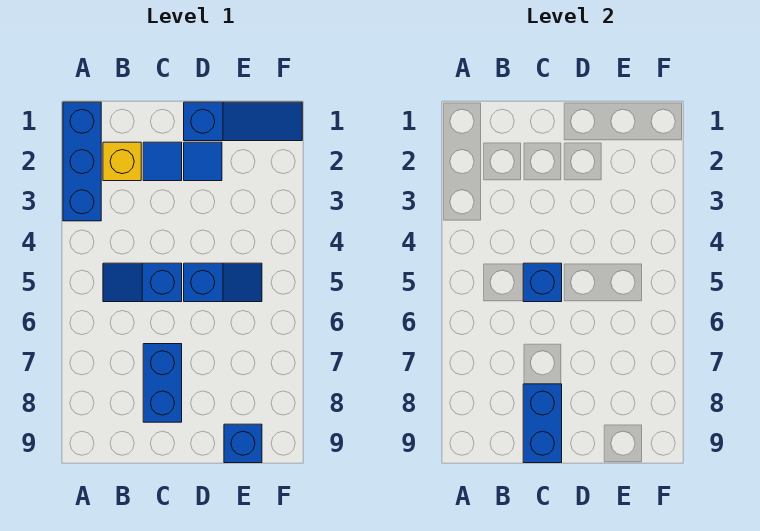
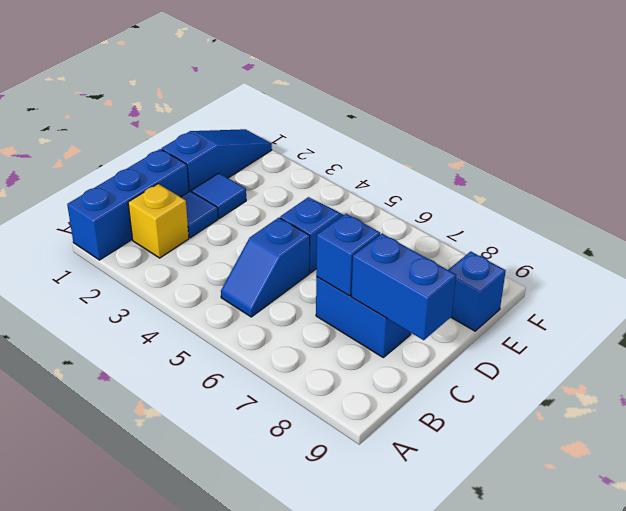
blue brick A1:A3 level 1 -> blue brick A1:C1 level 1
blue brick C5 level 2 -> blue brick C7 level 2

